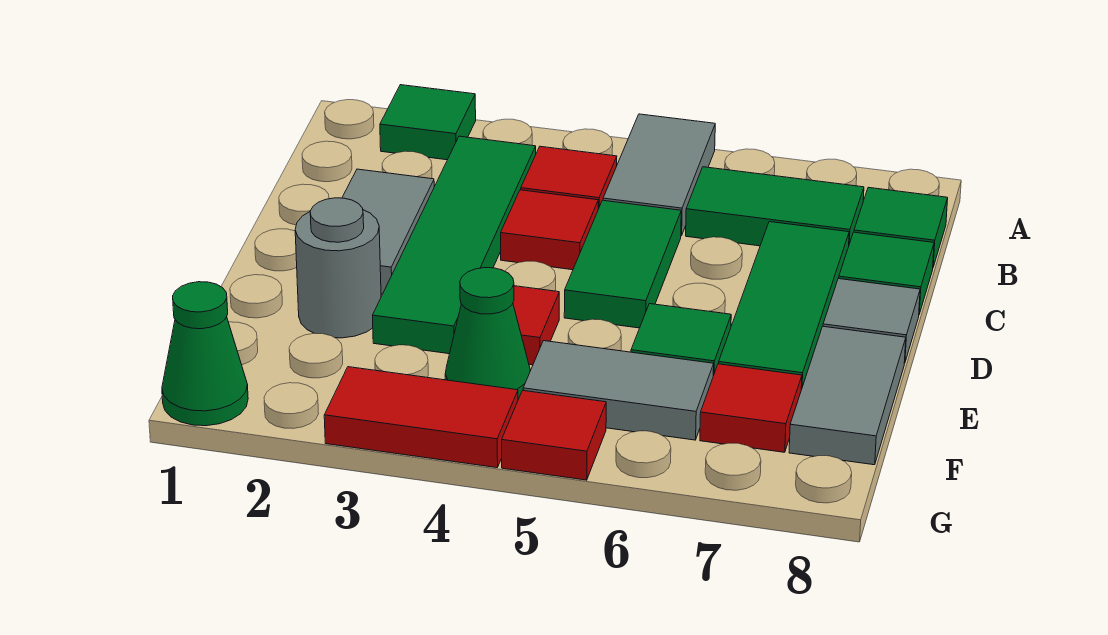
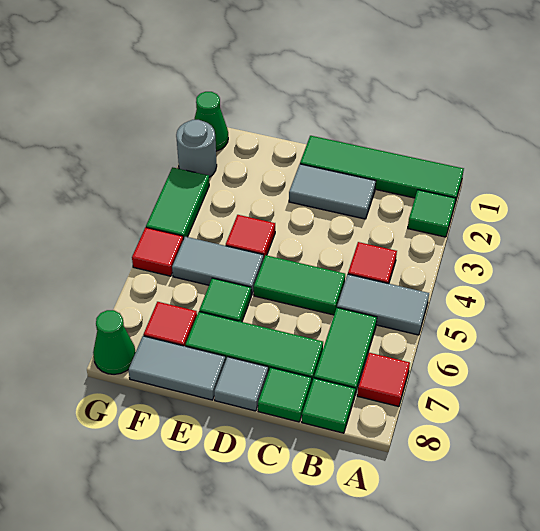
green tile B3:E3 level 1 -> green tile A1:D1 level 1
red tile C4 level 1 -> red tile A7 level 1
grey round brick E2 level 1 -> grey round brick G2 level 1
green cone F4 level 1 -> green cone G8 level 1
grey tile F5:F6 level 1 -> grey tile E5:F5 level 1
red tile G3:G4 level 1 -> green tile G3:G4 level 1

